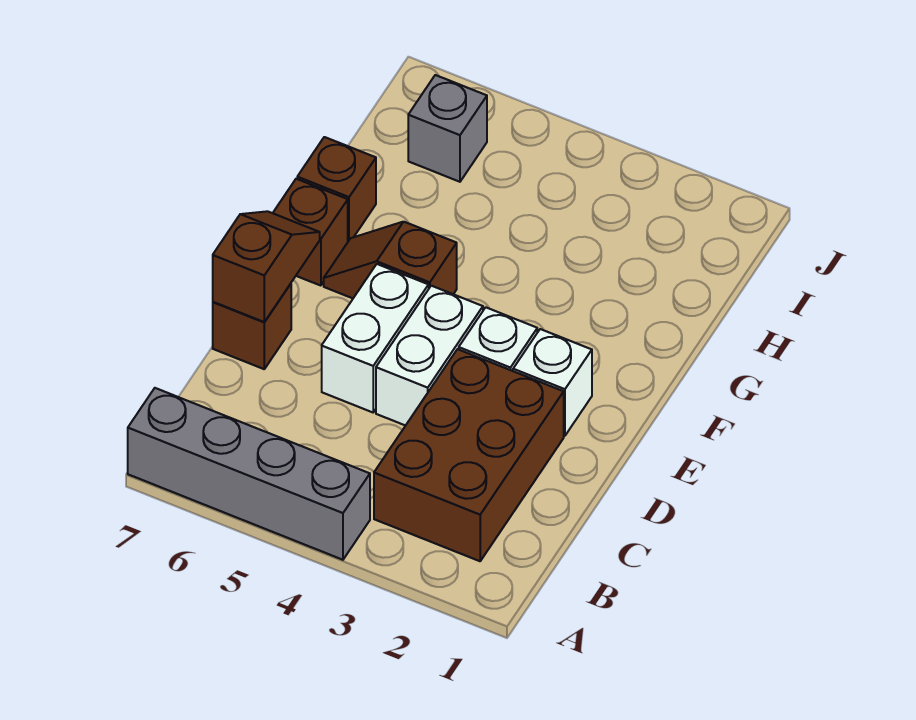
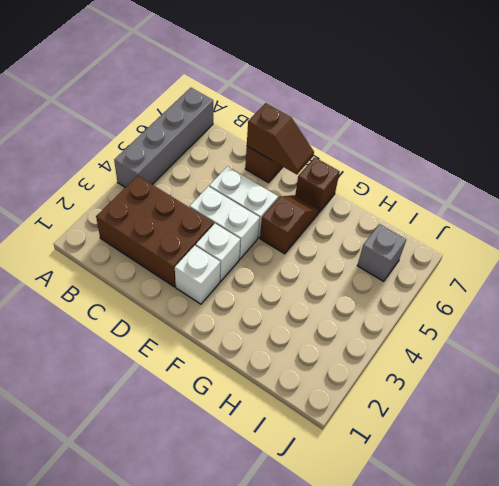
brown brick G7 level 1 -> none

